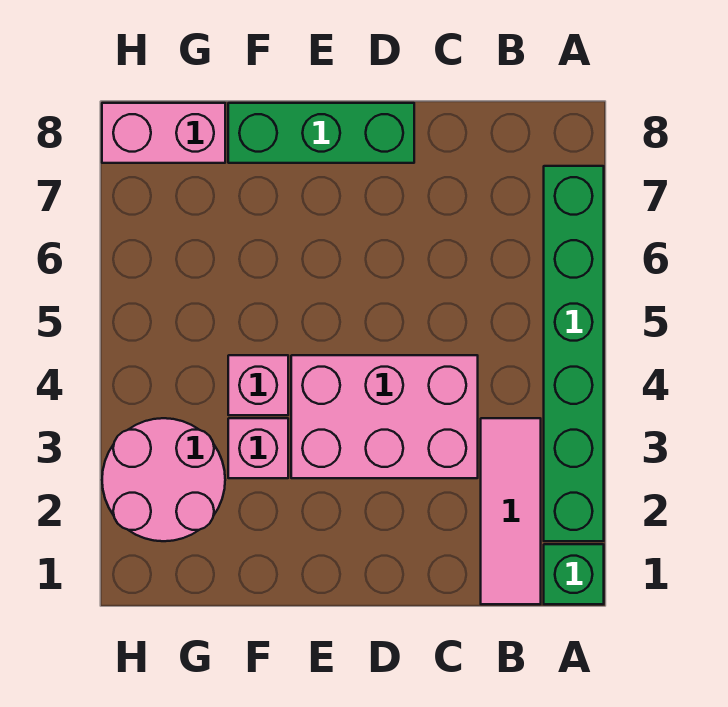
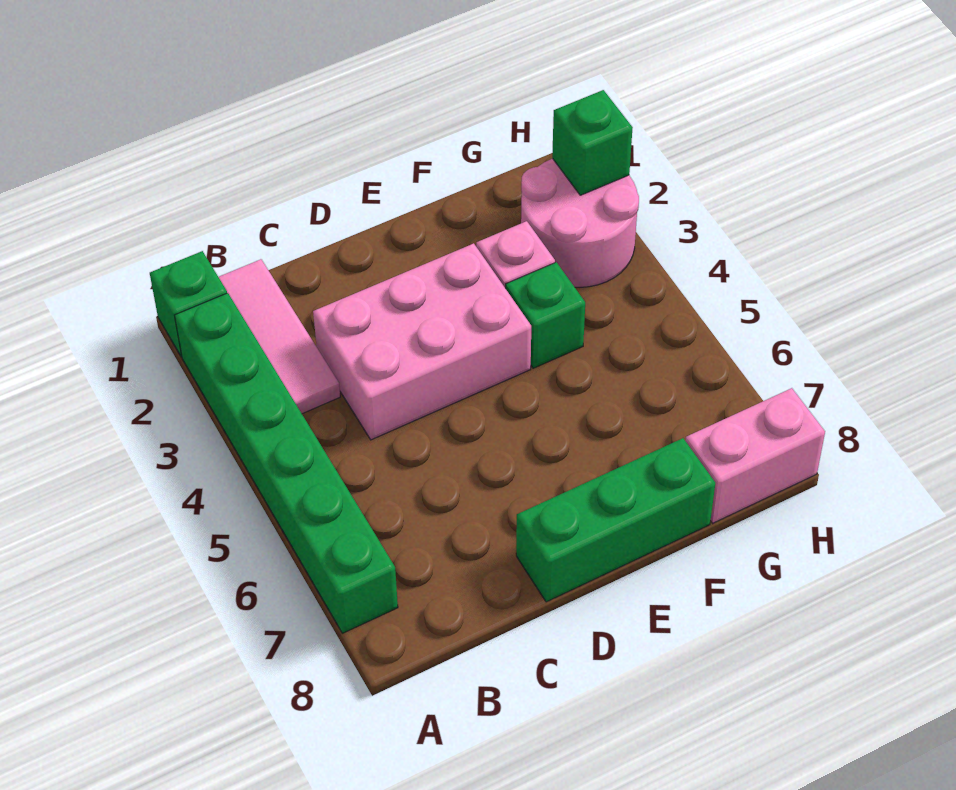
pink brick F4 level 1 -> green brick F4 level 1
none -> green brick H2 level 2

